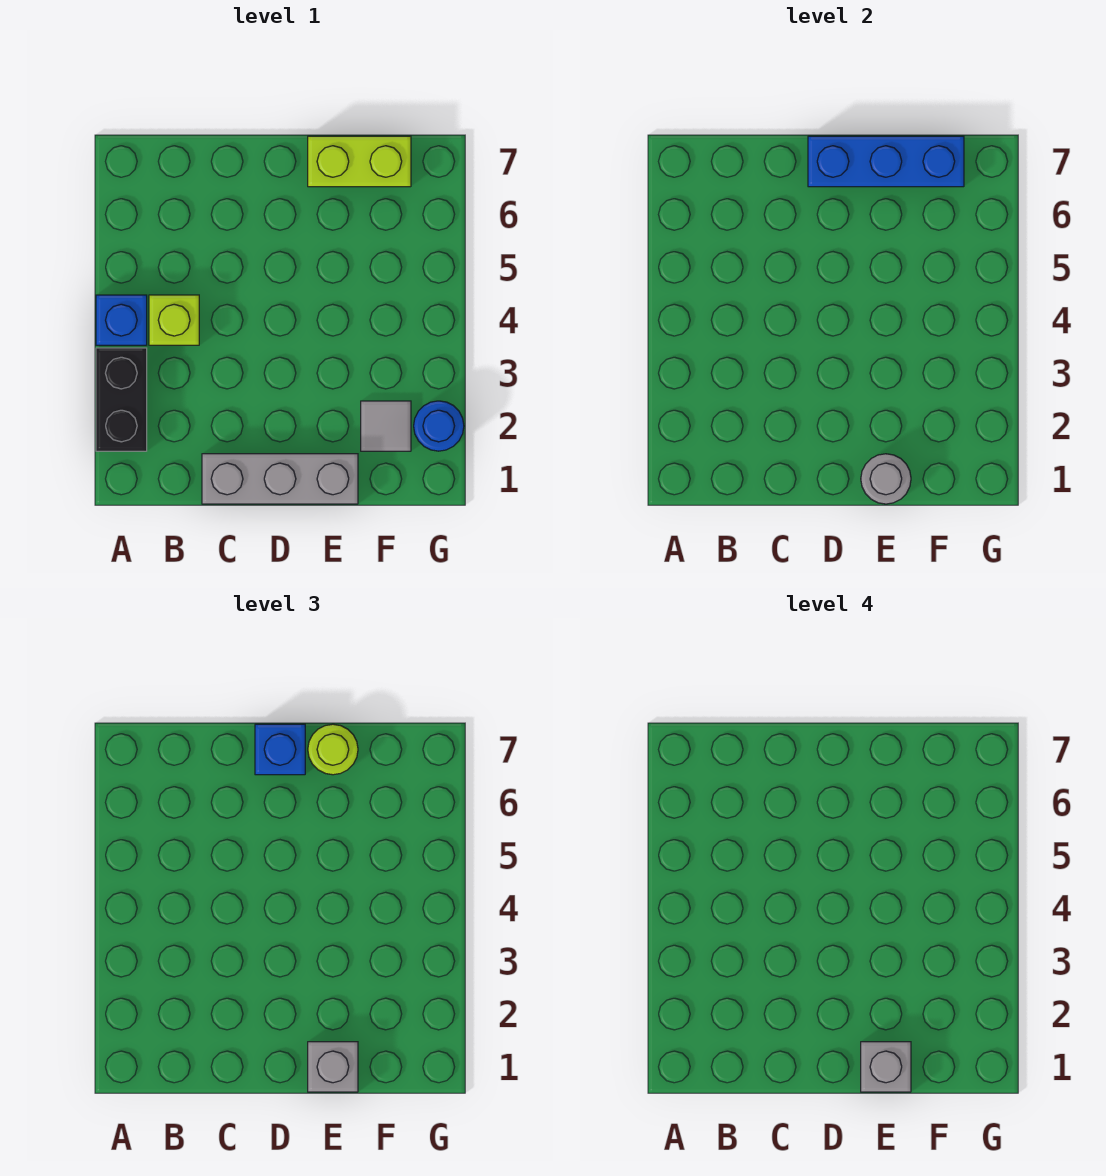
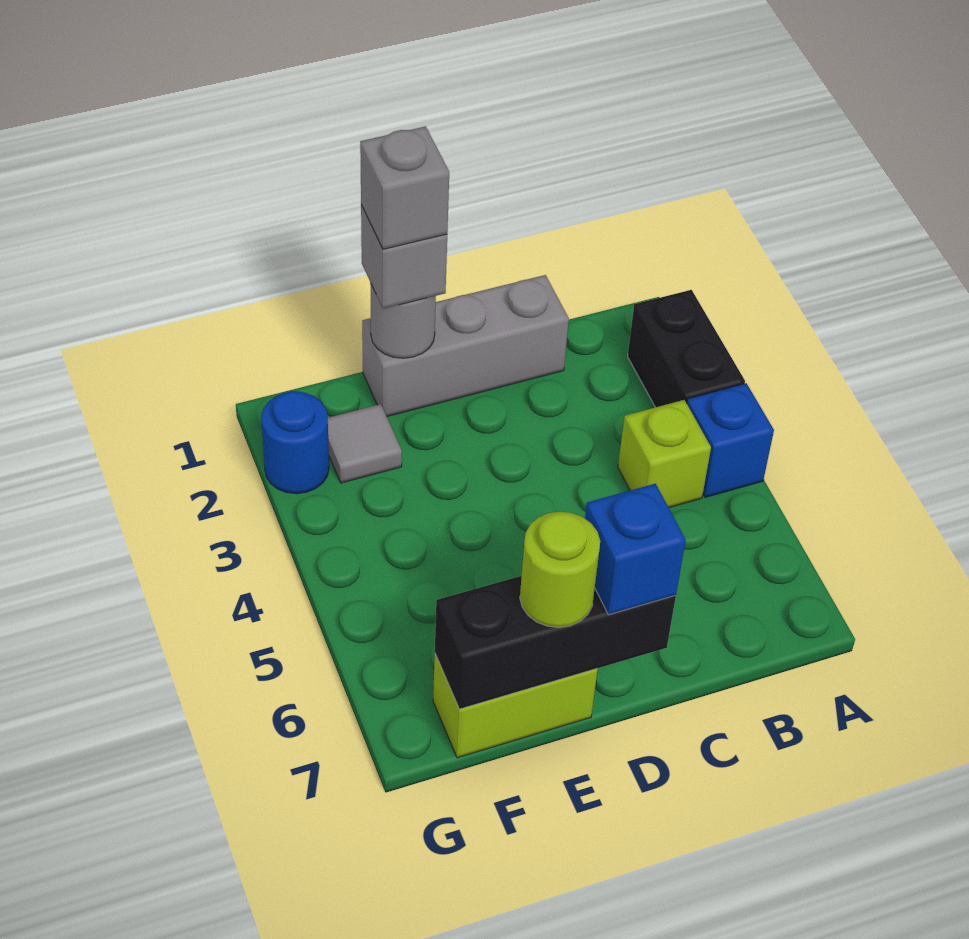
blue brick D7:F7 level 2 -> black brick D7:F7 level 2

